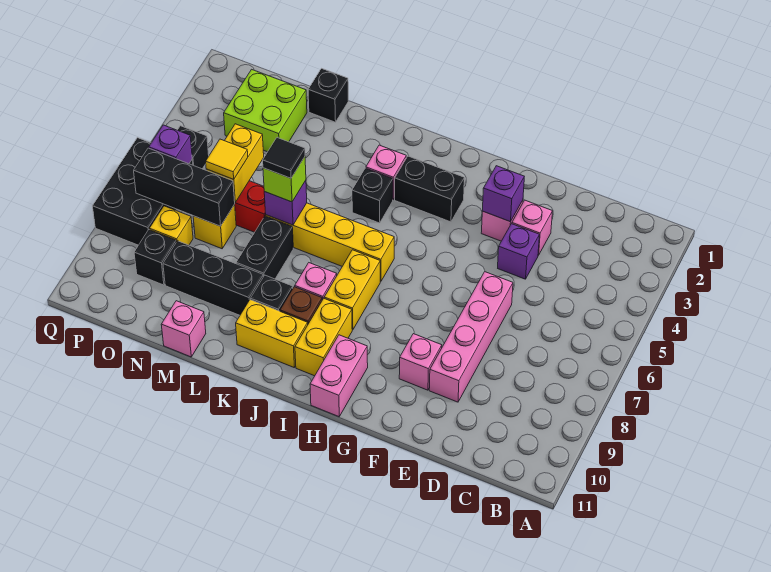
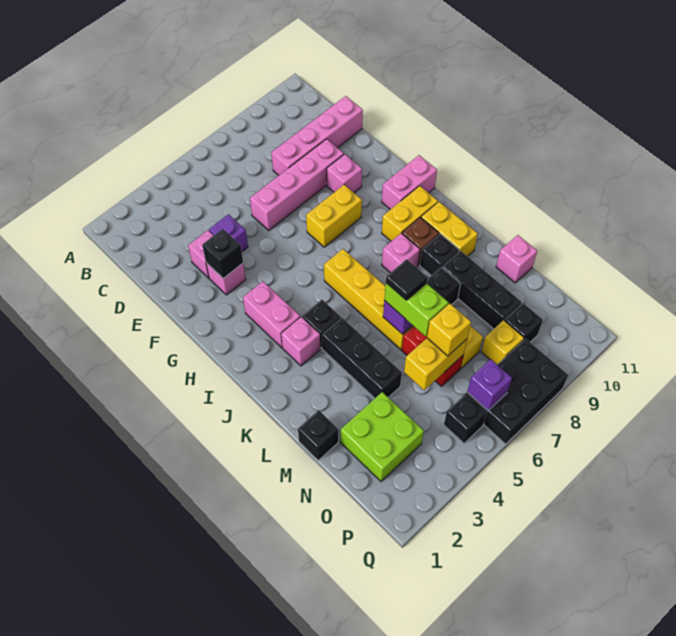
none -> pink brick D8:D11 level 1
purple brick F3 level 2 -> black brick F3 level 2
black brick H3:I3 level 1 -> pink brick H3:I3 level 1
yellow brick I7:I8 level 1 -> yellow brick G7:G8 level 1
lime brick L6 level 3 -> lime brick L6:M6 level 3
yellow tile N6 level 3 -> yellow brick N6 level 3
black brick N7:P7 level 2 -> black brick K4:M4 level 1

